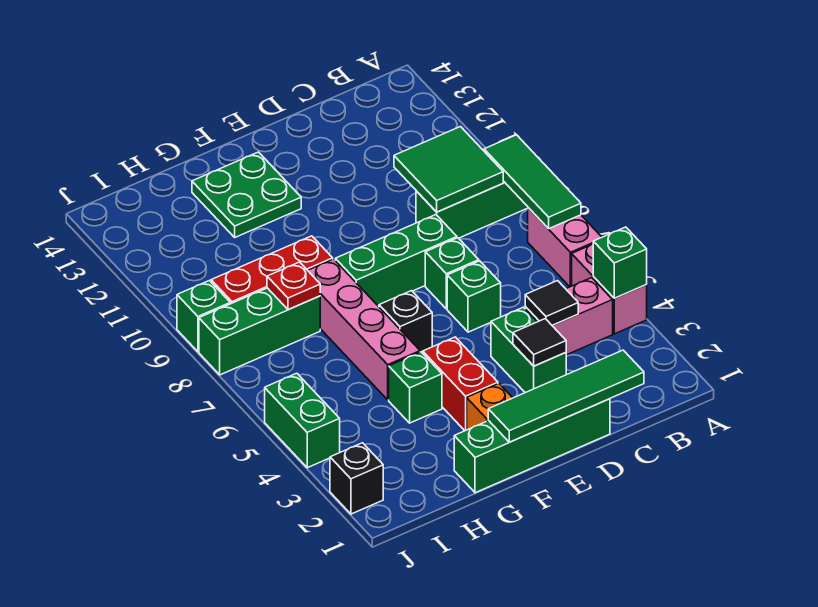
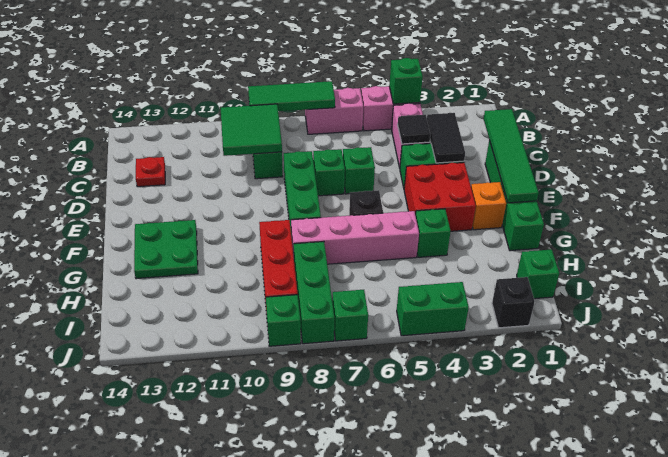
black tile D3 level 2 -> black tile C3:D3 level 2
red brick F3:F4 level 1 -> red brick E3:F4 level 1
red plate H8 level 2 -> red plate C13 level 1
none -> green brick I1 level 1
none -> green brick J7 level 1

